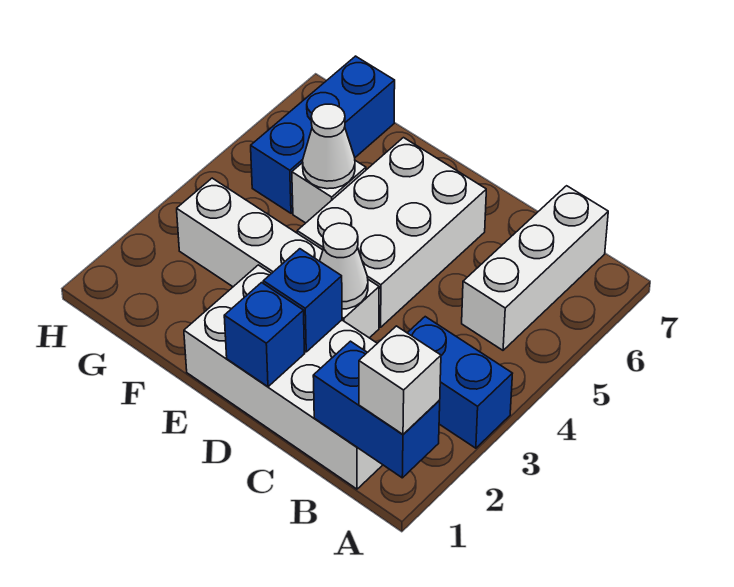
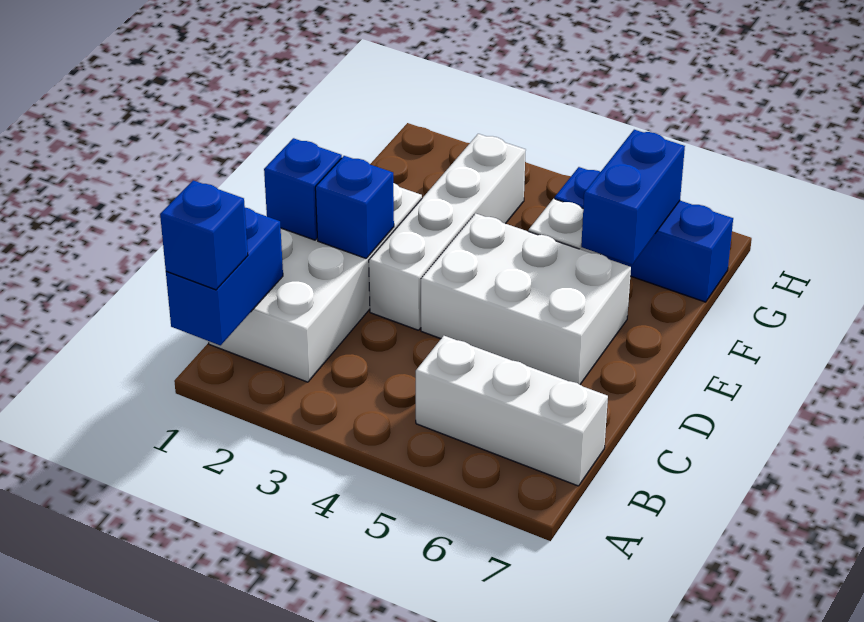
white brick A1 level 3 -> blue brick A1 level 3
blue brick A3:B3 level 1 -> blue brick F6:G6 level 2
white cone D3 level 2 -> none
white cone F5 level 2 -> none

